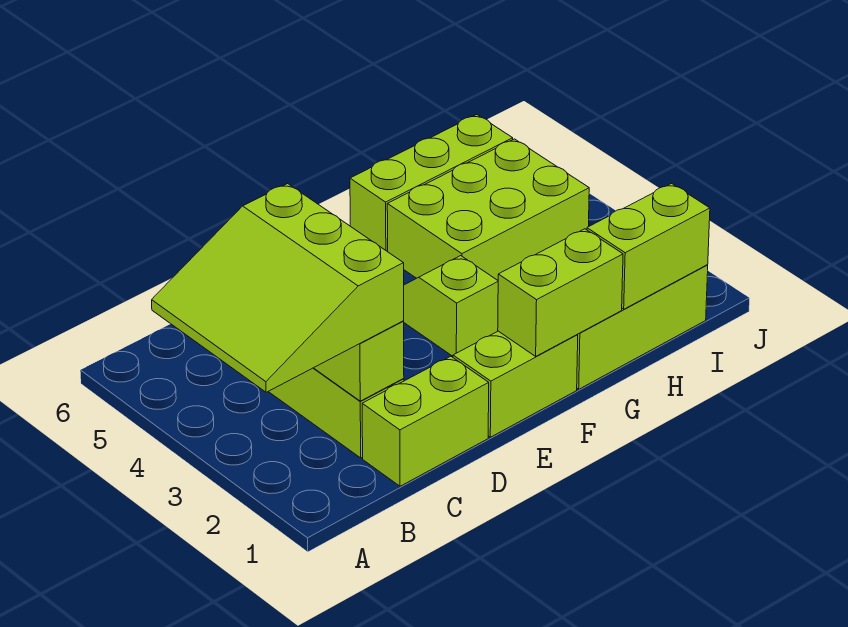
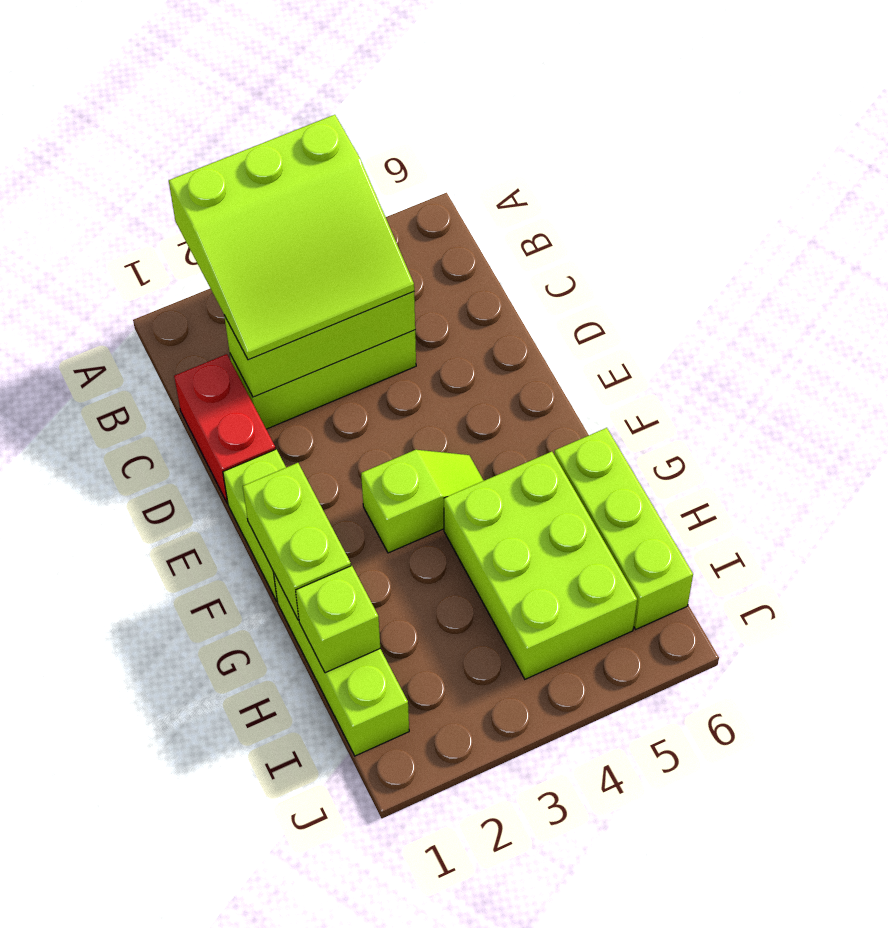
lime slope A2:C4 level 3 top C -> lime slope A2:C4 level 3 top A
lime brick C1:D1 level 1 -> red brick C1:D1 level 1
lime brick H1:I1 level 2 -> lime brick H1 level 2

